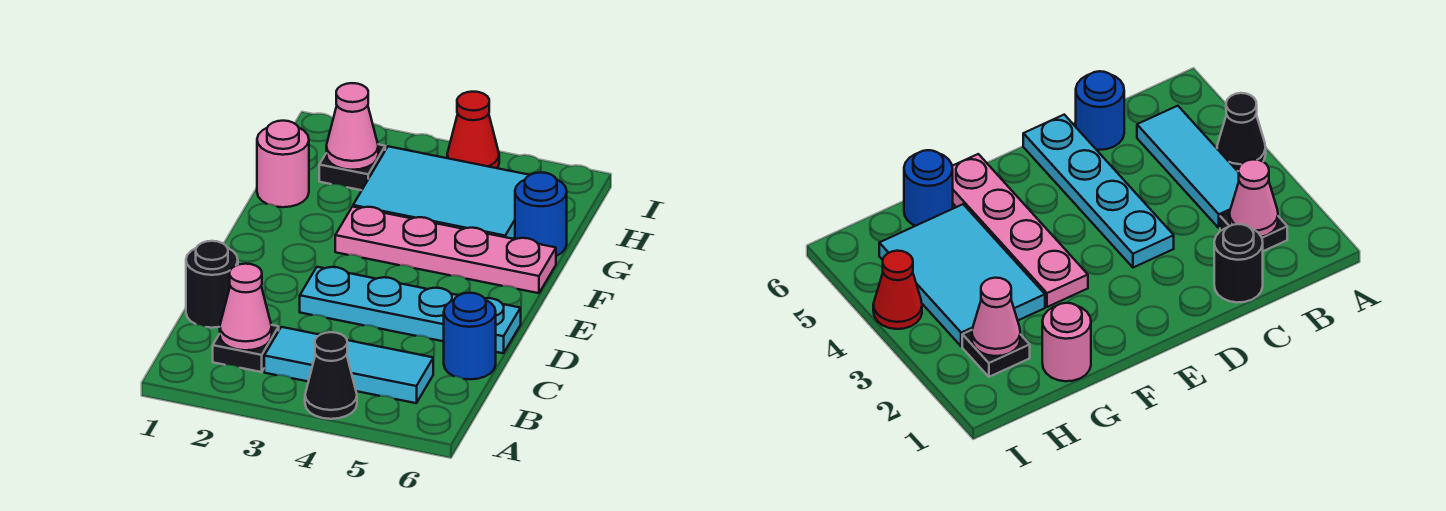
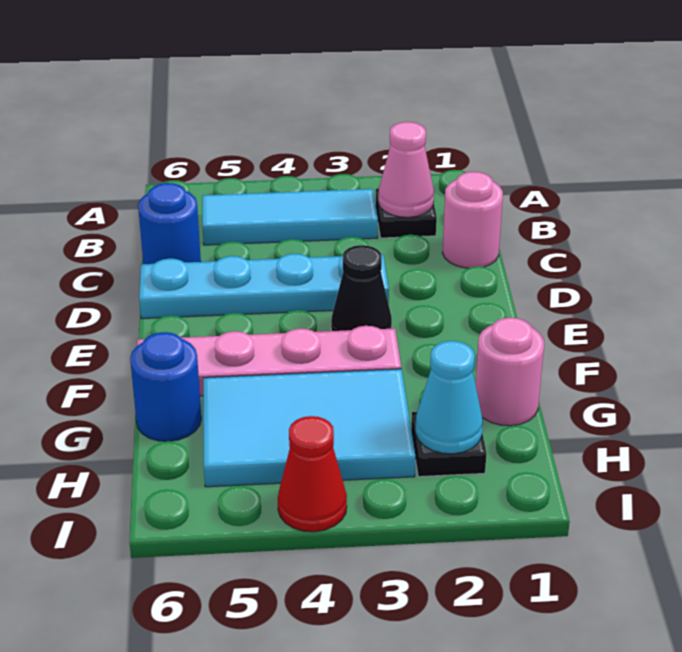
black cone A4 level 1 -> black cone E3 level 1
black round brick C1 level 1 -> pink round brick C1 level 1
pink cone H2 level 2 -> cyan cone H2 level 2

